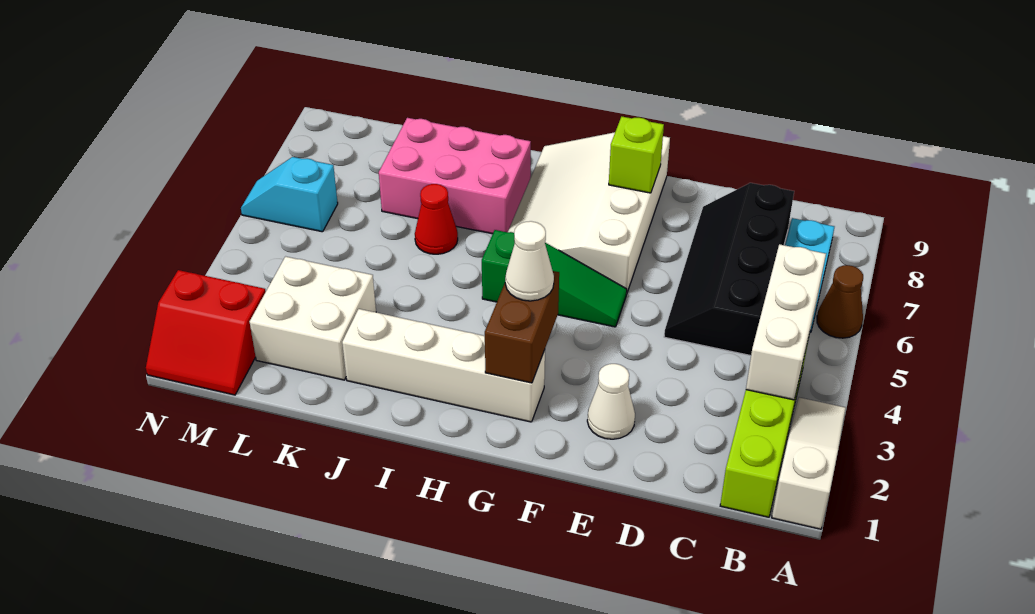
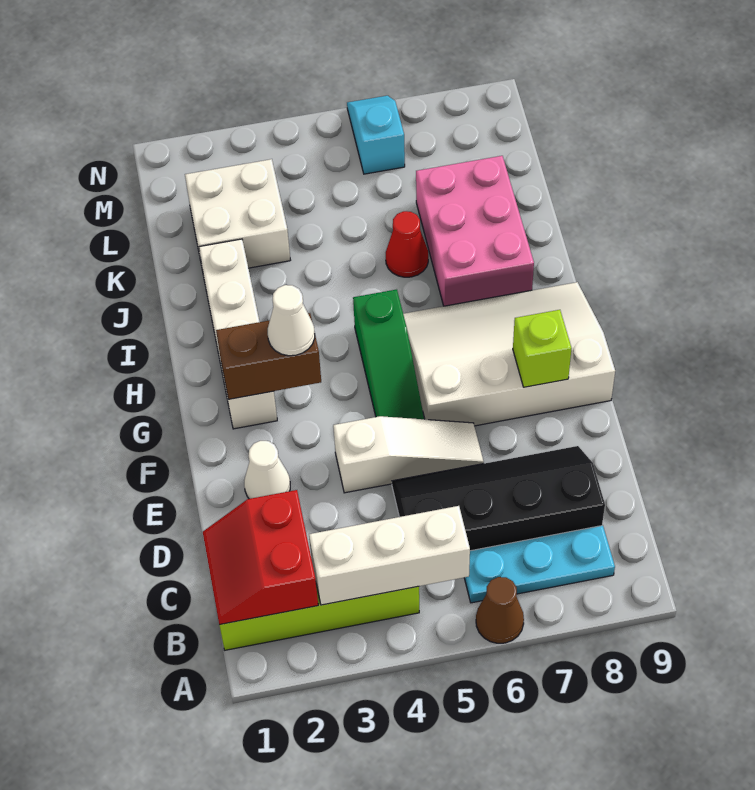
white slope A1:A3 level 1 top 1 -> white slope E4:E6 level 1 top 4
red slope M1:N2 level 1 top 2 -> red slope B1:C2 level 2 top 2

